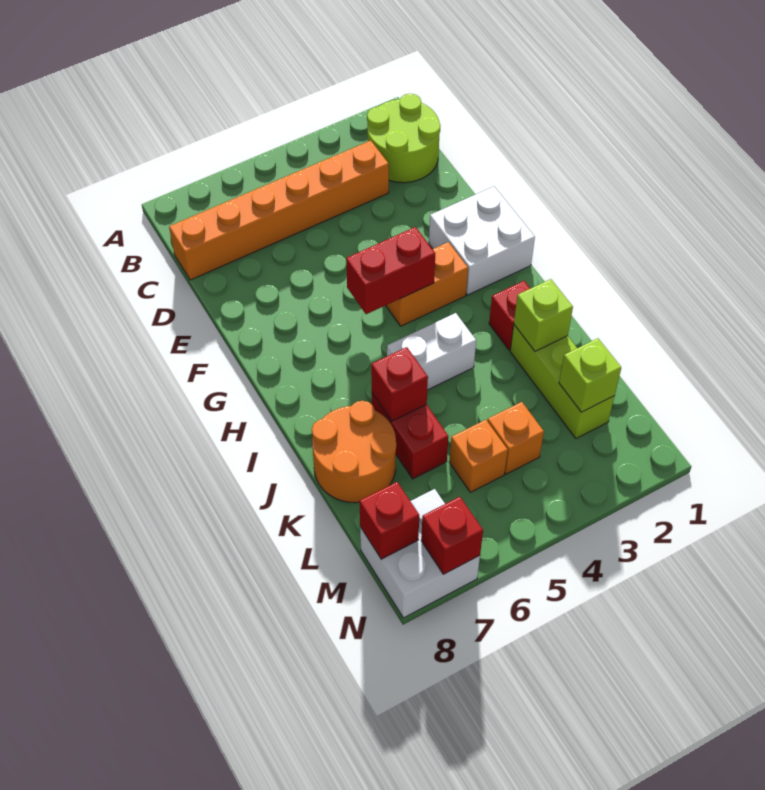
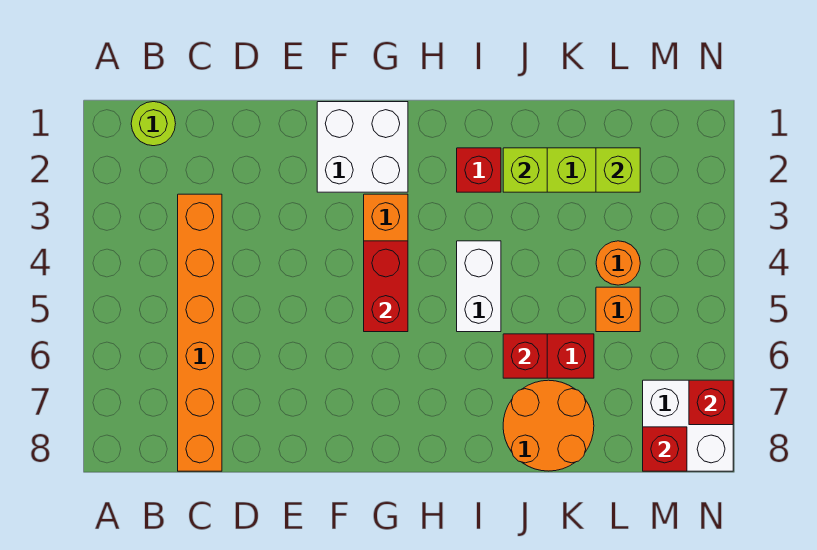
lime round brick B1:C2 level 1 -> lime round brick B1 level 1
orange brick L4 level 1 -> orange round brick L4 level 1

